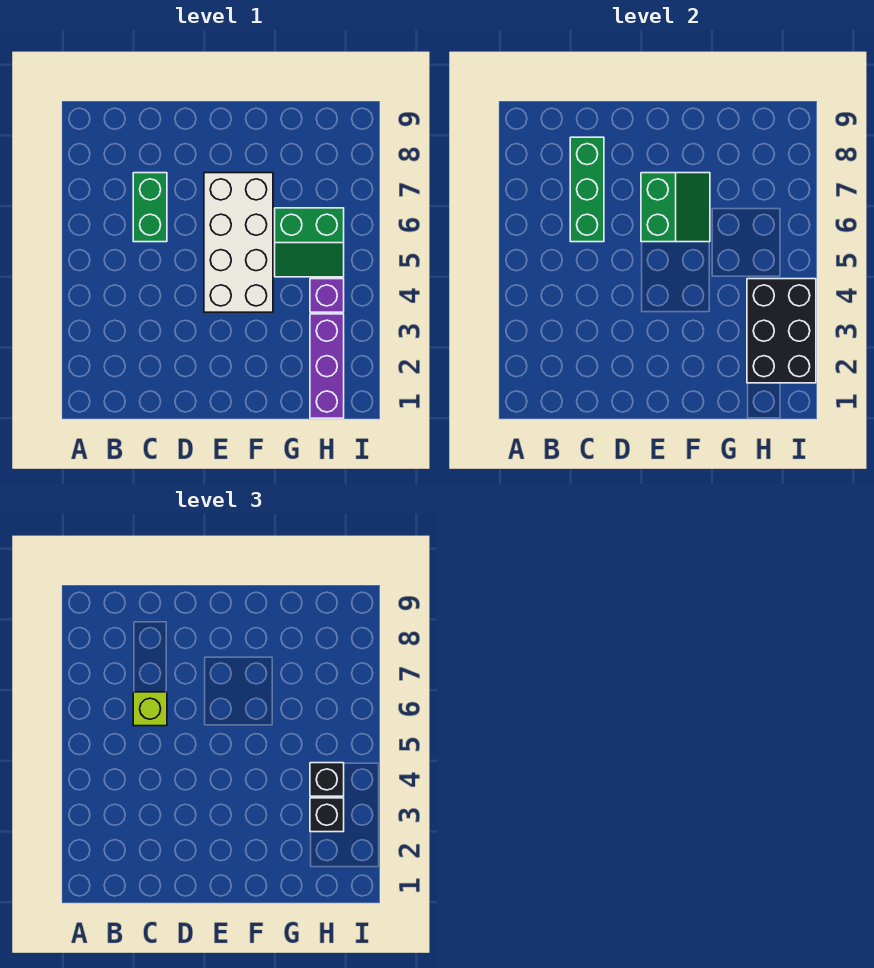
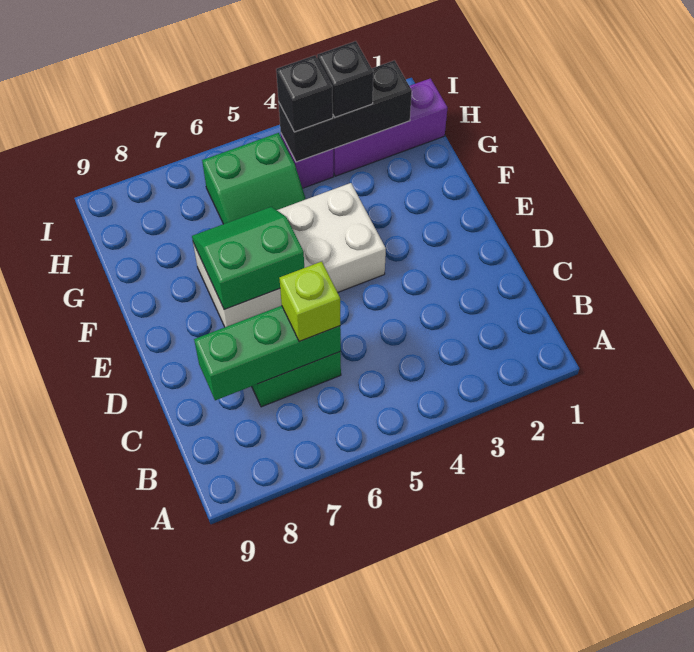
green slope G5:H6 level 1 top 6 -> green slope G5:H6 level 1 top H
black brick H2:I4 level 2 -> black brick H2:H4 level 2

